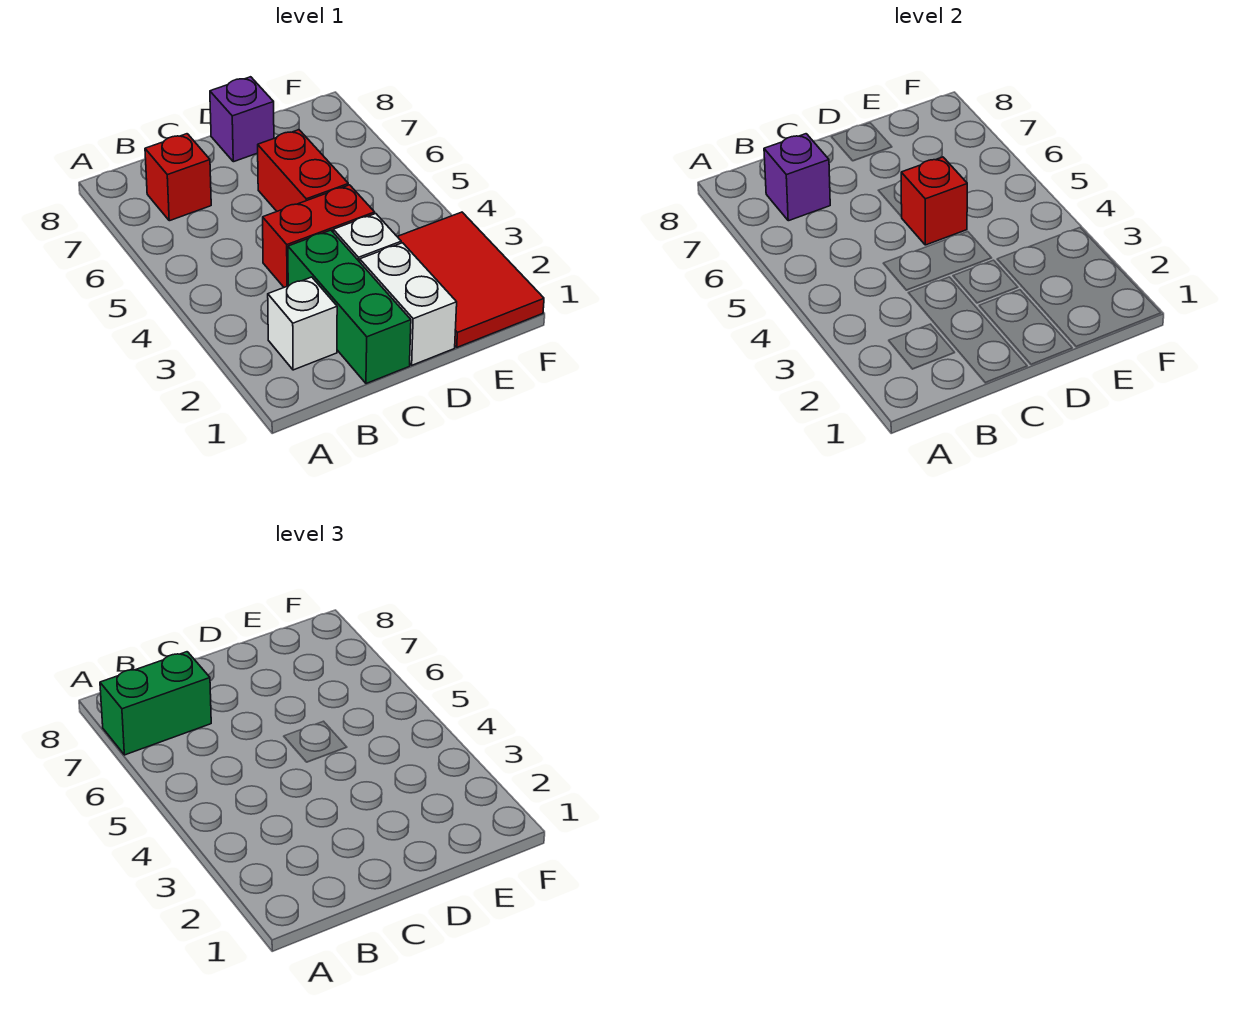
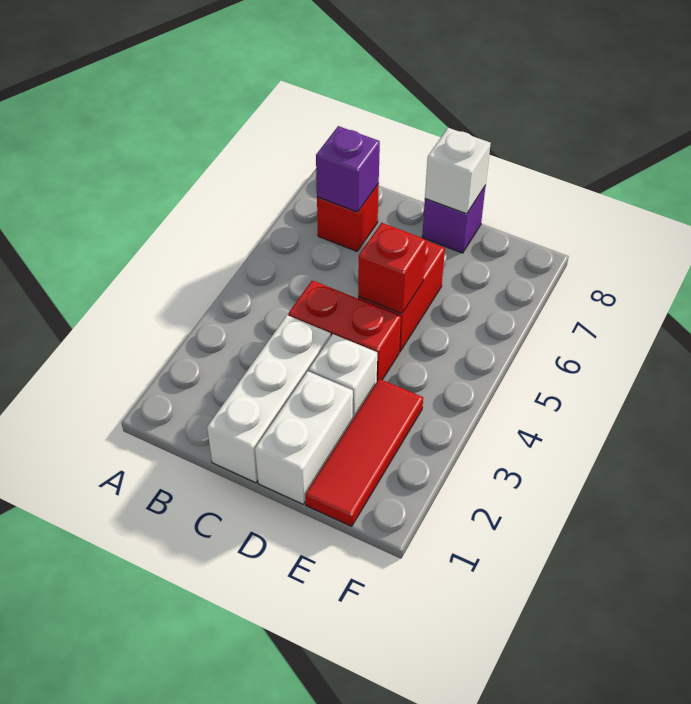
green brick A7:B7 level 3 -> none
white brick B2 level 1 -> white brick D8 level 2
green brick C1:C3 level 1 -> white brick C1:C3 level 1
red tile E1:F3 level 1 -> red tile E1:E3 level 1

